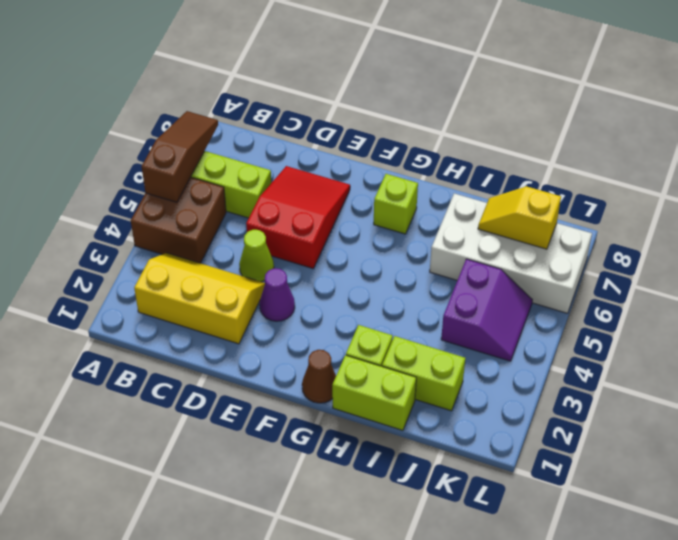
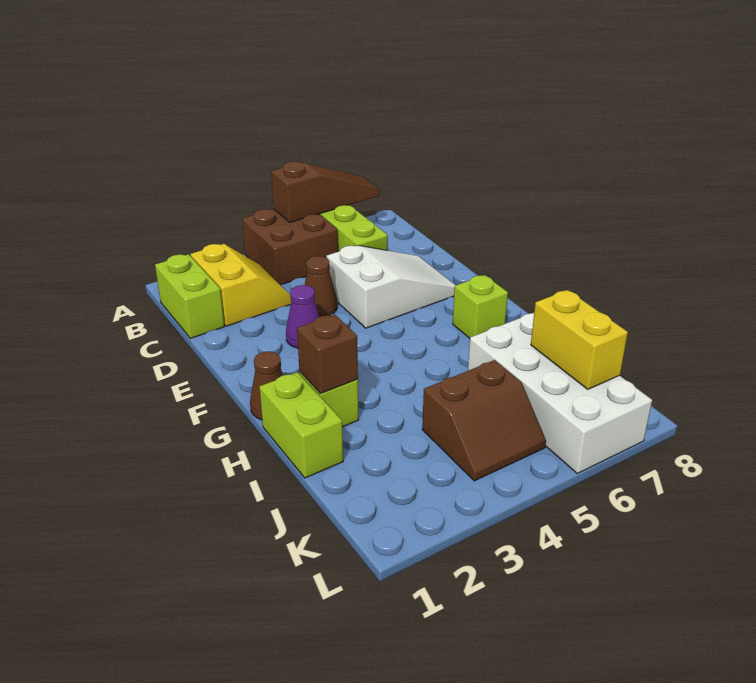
yellow slope B2:D3 level 1 top 2 -> yellow slope B2:C3 level 1 top 2
lime cone D4 level 1 -> brown cone D4 level 1
red slope D5:E7 level 1 top 5 -> white slope D5:E7 level 1 top 5
none -> brown brick H2 level 2
lime brick I2:J2 level 1 -> lime brick B1:C1 level 1
purple slope J4:K5 level 1 top J -> brown slope J4:K5 level 1 top J
yellow slope J7:K7 level 2 top K -> yellow brick J7:K7 level 2

